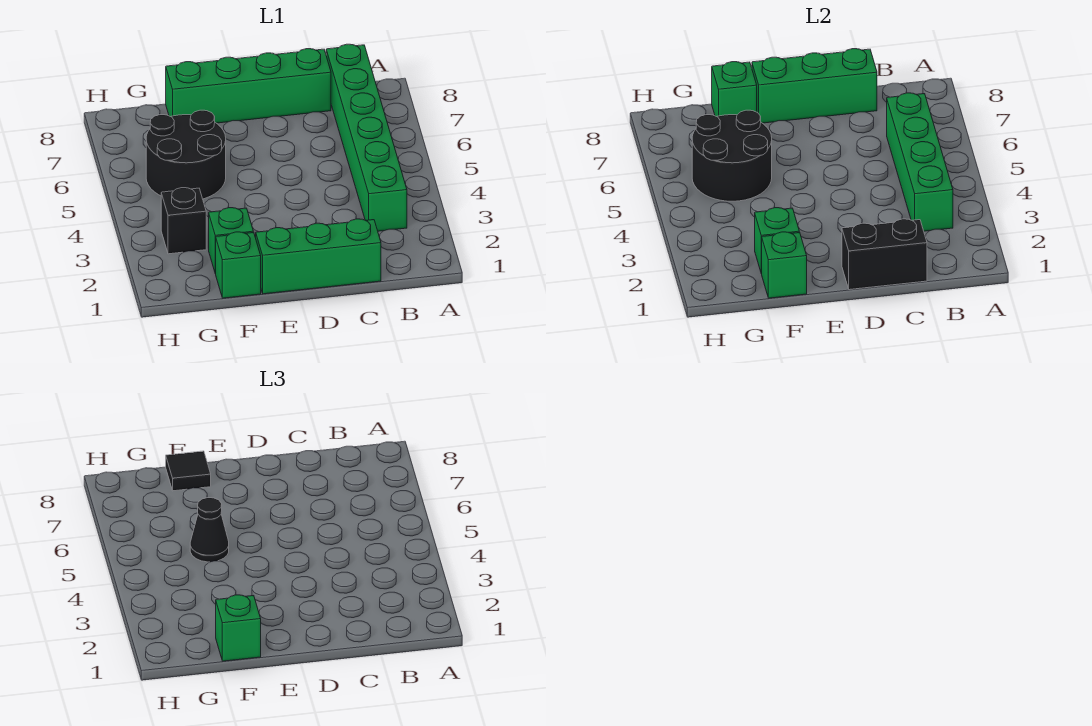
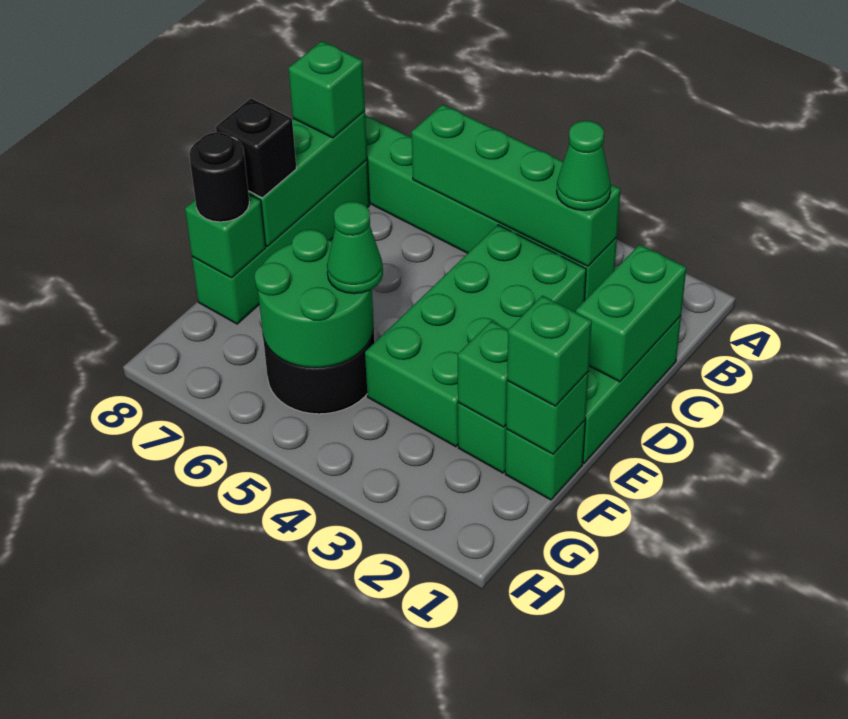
none -> green cone B3 level 3
black brick C1:D1 level 2 -> green brick C1:D1 level 2
none -> green brick C3:F4 level 1
none -> green brick C8 level 3
black round brick F5:G6 level 2 -> green round brick F5:G6 level 2
black cone F5 level 3 -> green cone F5 level 3
black tile F8 level 3 -> black round brick F8 level 3
black brick G3 level 1 -> black brick E8 level 3

